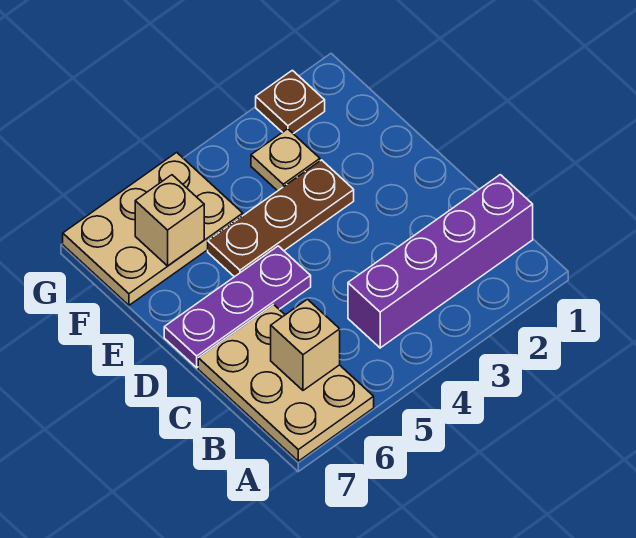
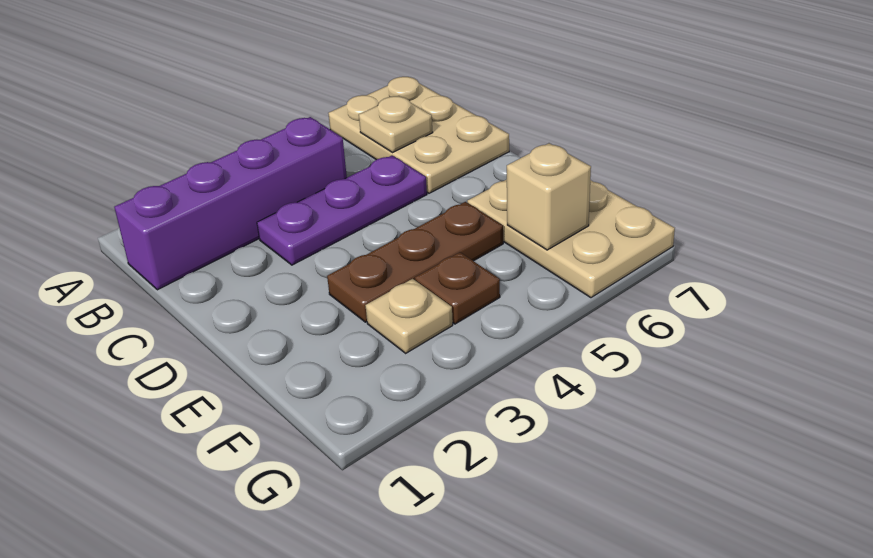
tan brick B6 level 2 -> tan plate B6 level 2
purple plate D5:D7 level 1 -> purple plate C3:C5 level 1
tan plate F5:G7 level 1 -> tan plate E6:G7 level 1
brown plate G2 level 1 -> brown plate F4 level 1

